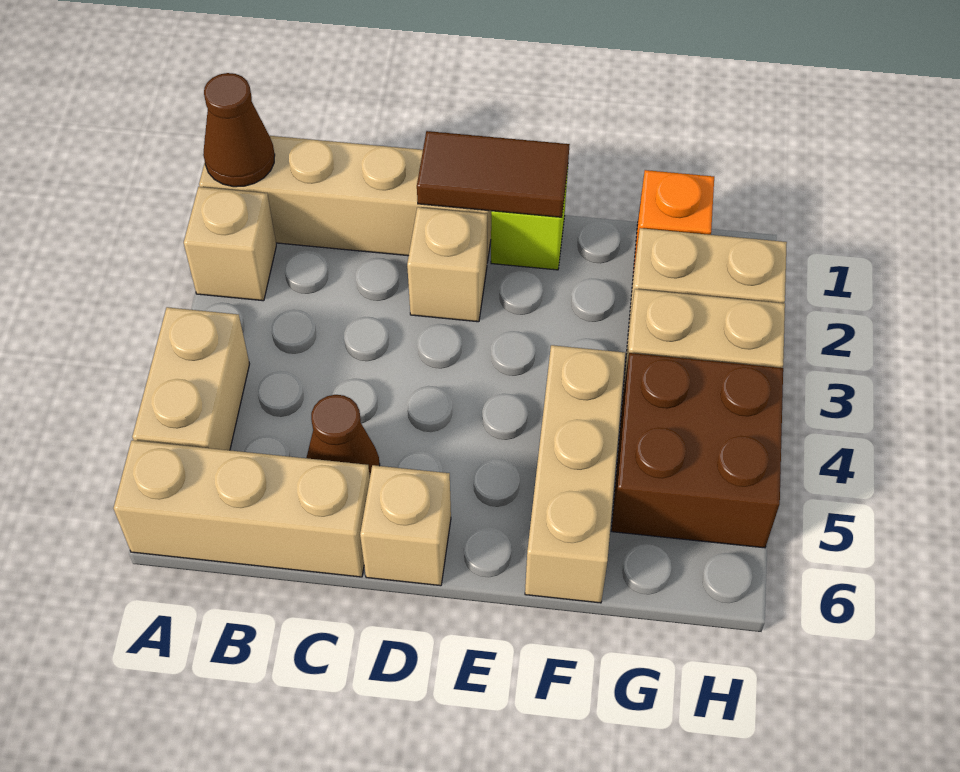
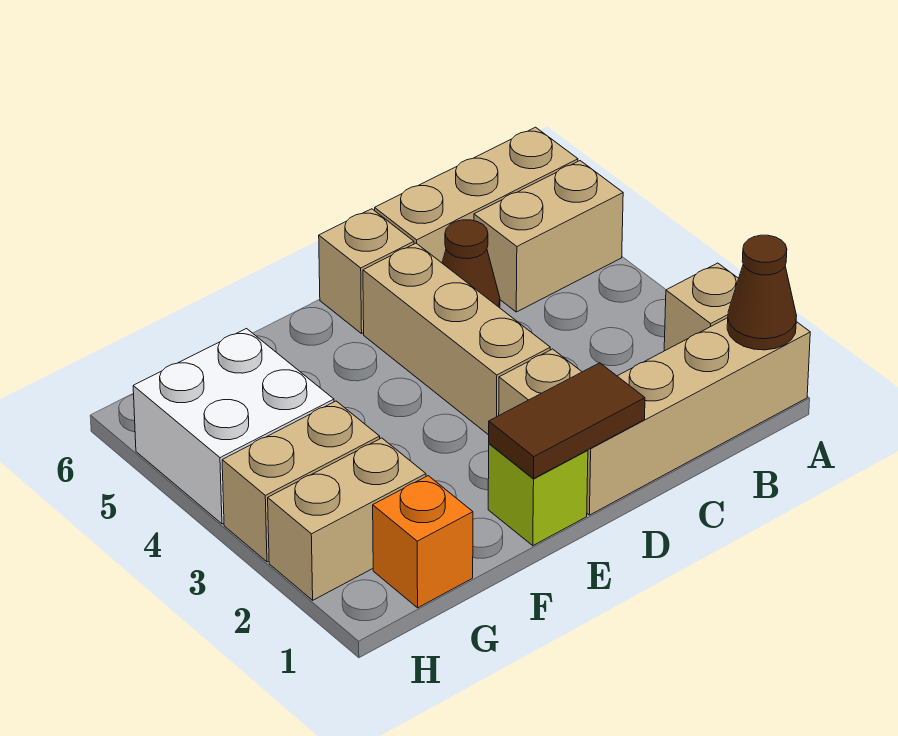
tan brick A4:A5 level 1 -> tan brick A5:B5 level 1
tan brick F4:F6 level 1 -> tan brick D3:D5 level 1
brown brick G4:H5 level 1 -> white brick G4:H5 level 1

